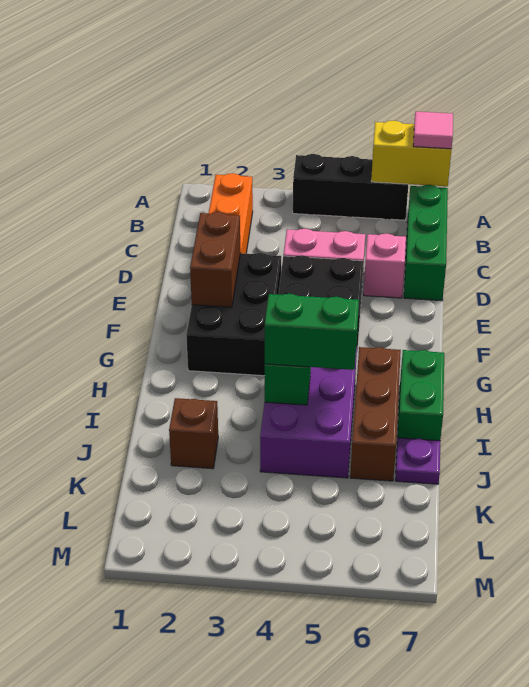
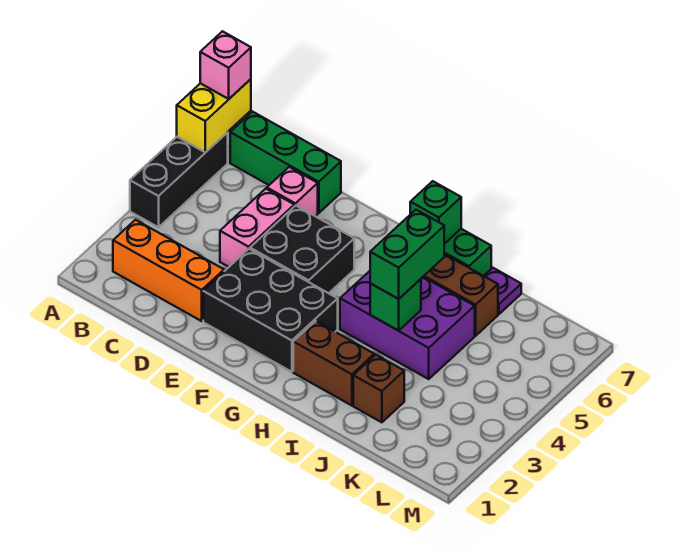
pink tile A7 level 3 -> pink brick A7 level 3
brown brick E2:F2 level 2 -> brown brick H2:I2 level 1
none -> green brick H7 level 2

